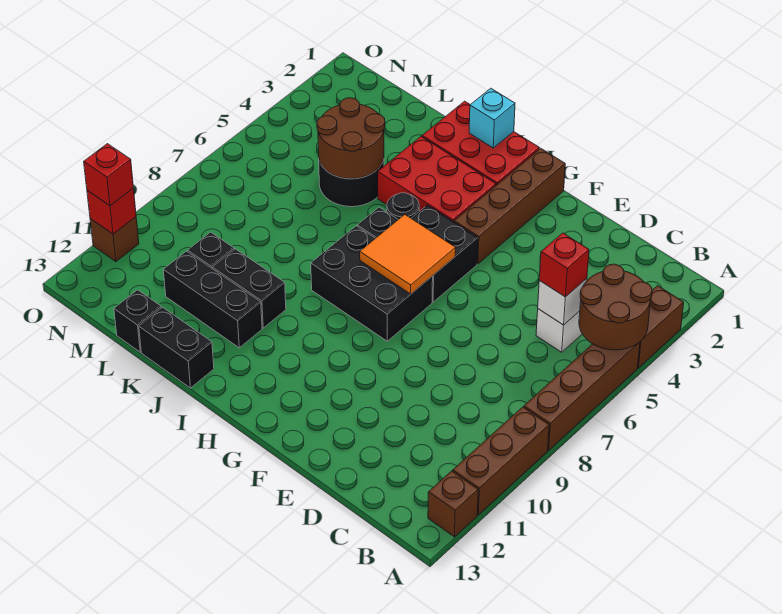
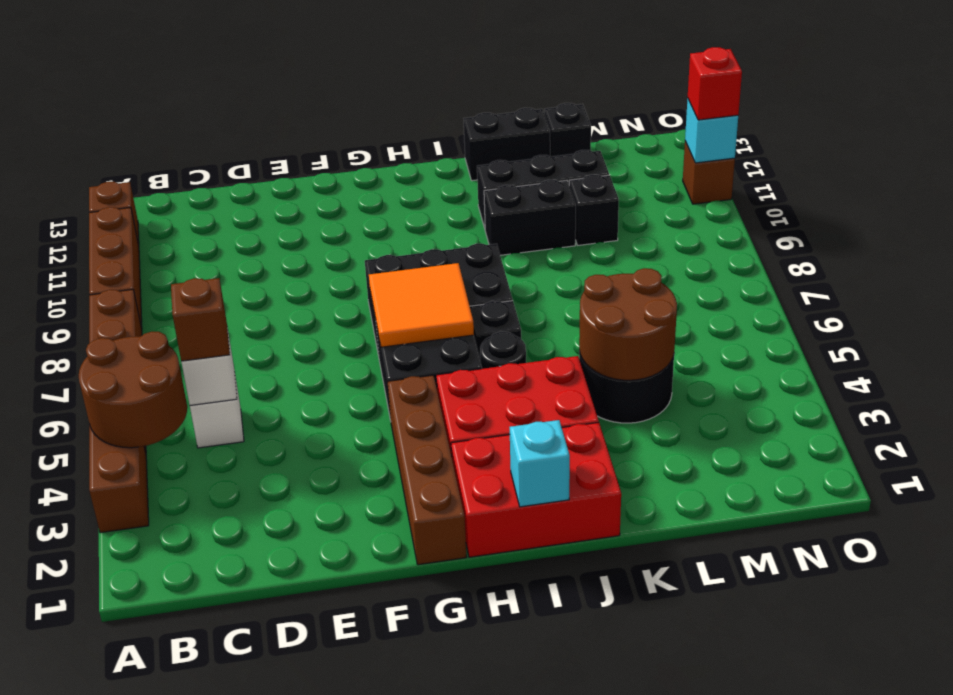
red brick C5 level 3 -> brown brick C5 level 3
red brick O11 level 2 -> cyan brick O11 level 2

